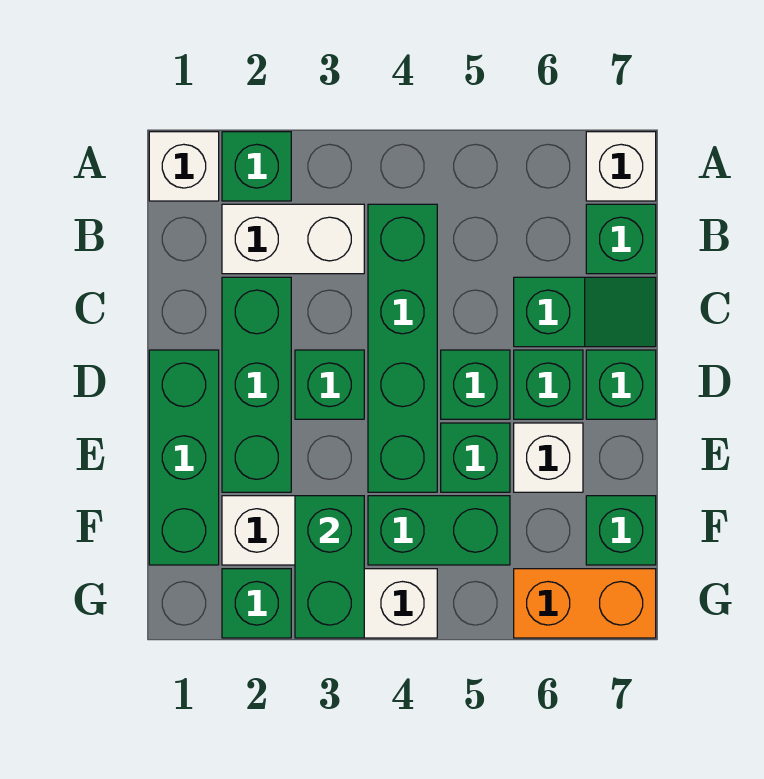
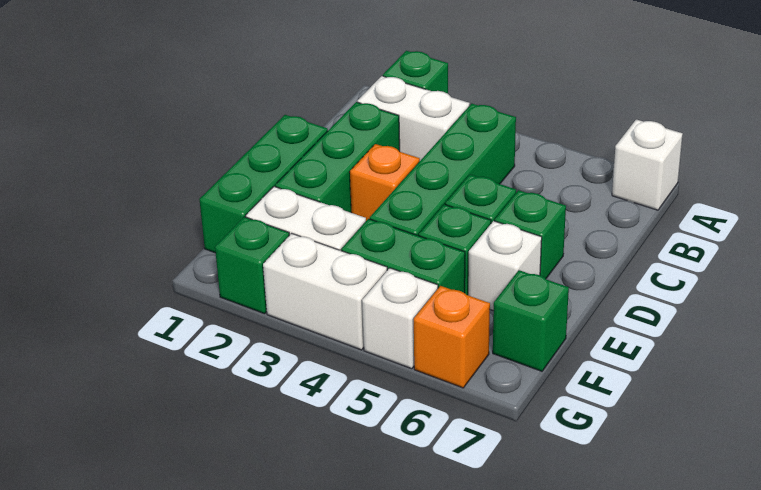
white brick A1 level 1 -> white brick G5 level 1
green brick B7 level 1 -> none
green slope C6:C7 level 1 top 6 -> none
green brick D3 level 1 -> orange brick D3 level 1
green brick D7 level 1 -> none
green brick F3:G3 level 2 -> none
orange brick G6:G7 level 1 -> orange brick G6 level 1

